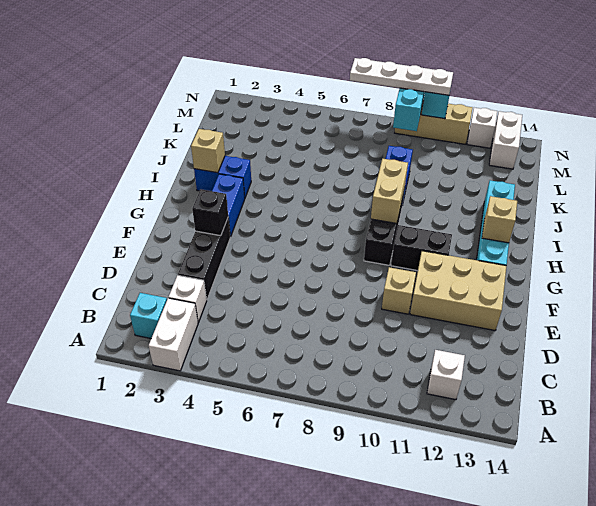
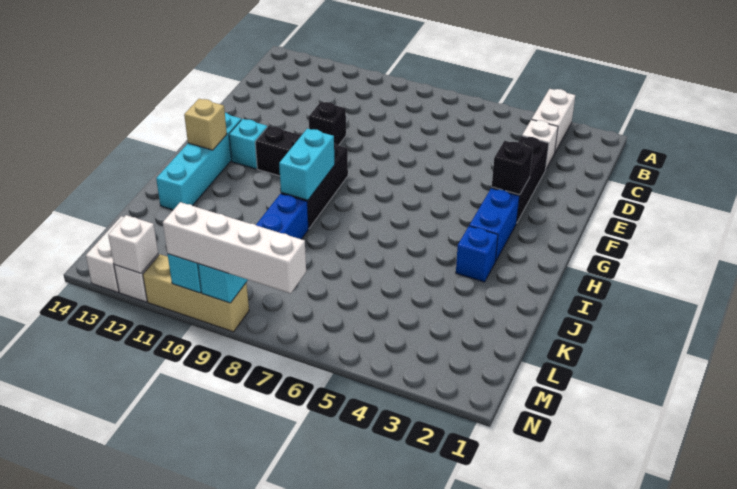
cyan brick B2 level 1 -> cyan brick G12 level 1
white brick B12 level 1 -> white brick N12 level 2
tan brick E10 level 1 -> black brick E10 level 1
tan brick E11:F13 level 1 -> none
tan brick H9:I9 level 2 -> cyan brick H9:I9 level 2
blue brick I2:I3 level 1 -> blue brick I3 level 1
tan brick I2 level 2 -> none
white plate N7:N10 level 3 -> white brick N7:N10 level 3

